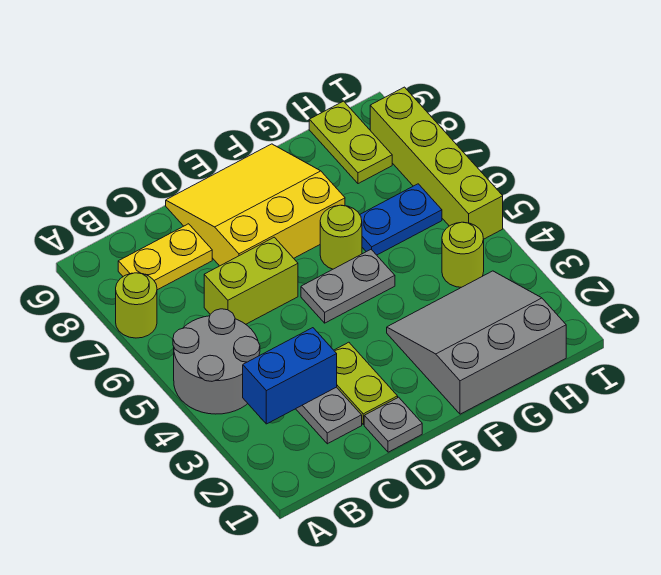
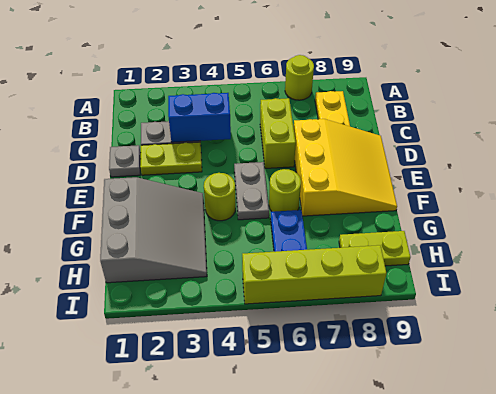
grey round brick A4:B5 level 1 -> none
blue brick B3:C3 level 2 -> blue brick C3:C4 level 2
lime round brick H4 level 1 -> lime round brick F4 level 1

